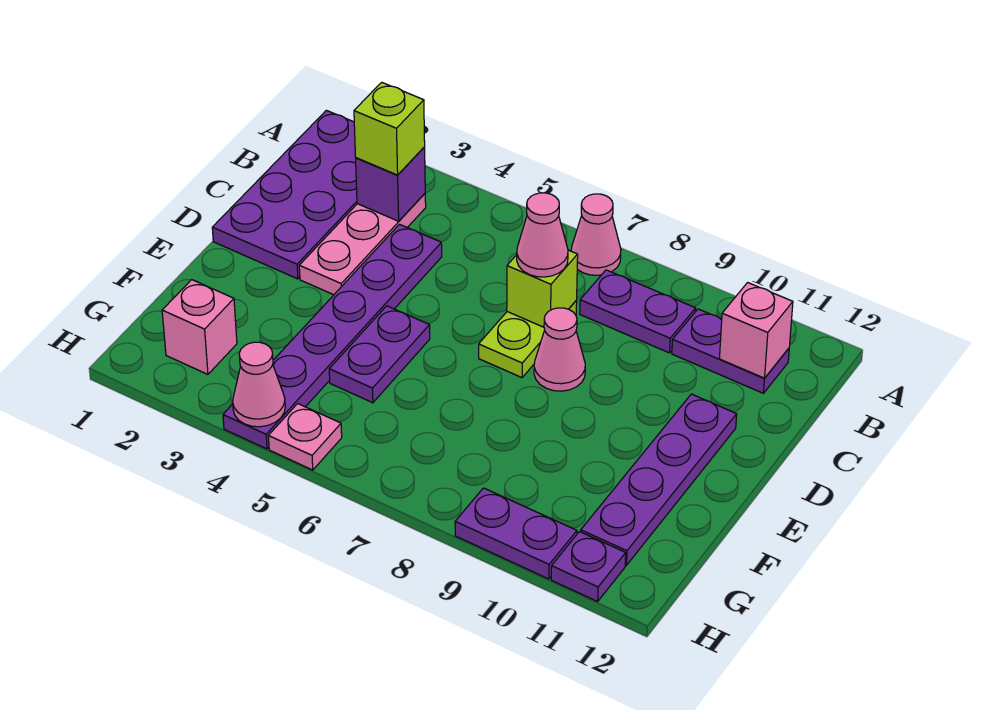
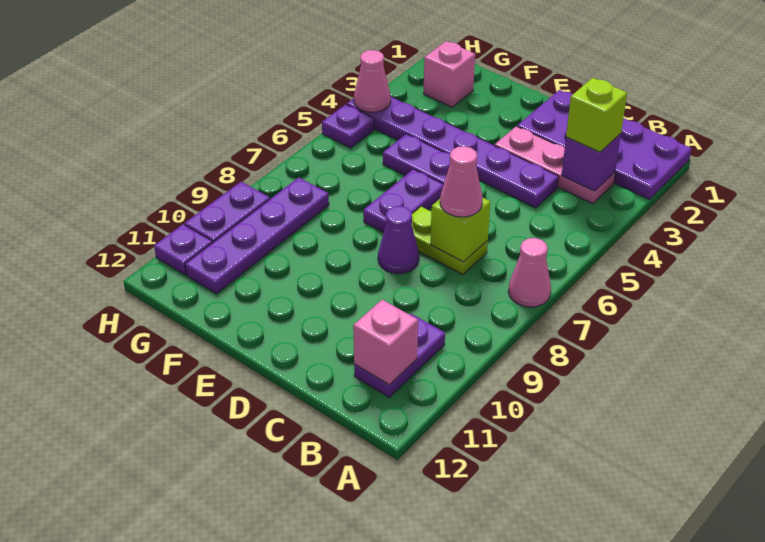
purple plate B8:B9 level 1 -> purple plate E6:E7 level 1
pink cone D8 level 1 -> purple cone D8 level 1
purple plate D11:G11 level 1 -> purple plate G8:G11 level 1
pink plate H5 level 1 -> purple plate H5 level 1

